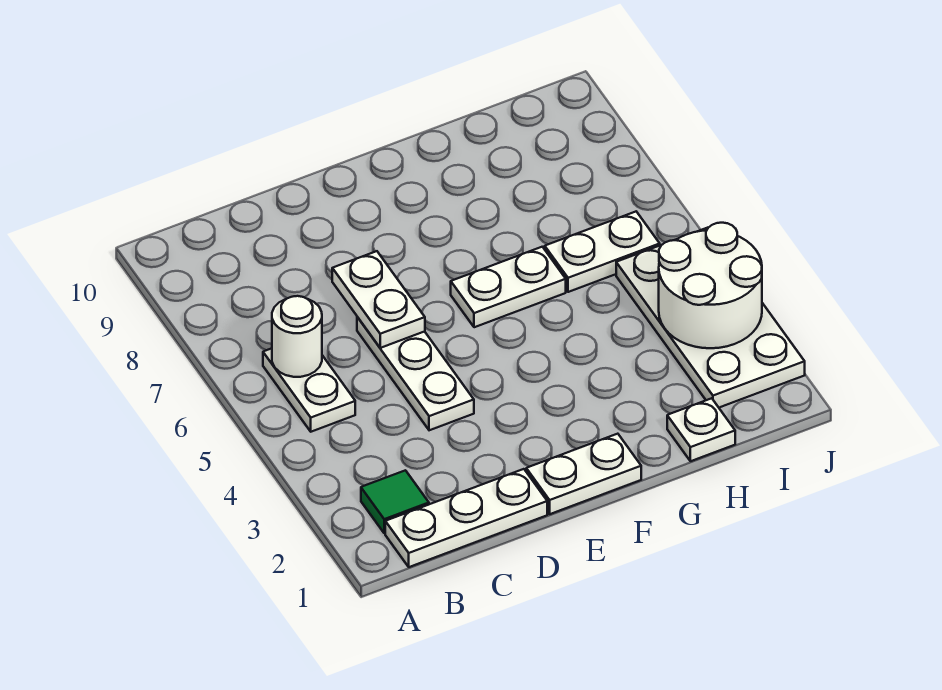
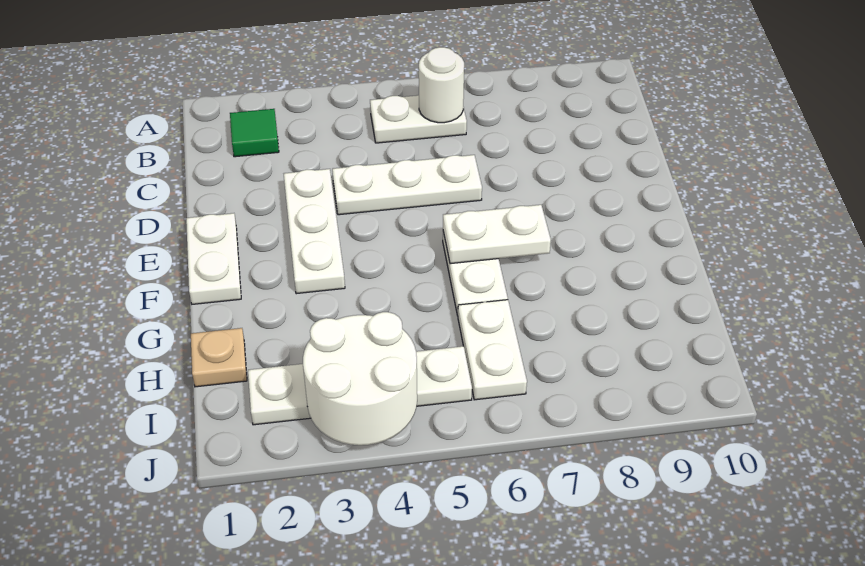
white plate B1:D1 level 1 -> white plate D3:F3 level 1
white plate D6:D7 level 2 -> white plate F6:F7 level 2
white plate H1 level 1 -> tan plate H1 level 1
white plate I2:J5 level 1 -> white plate I2:I5 level 1

